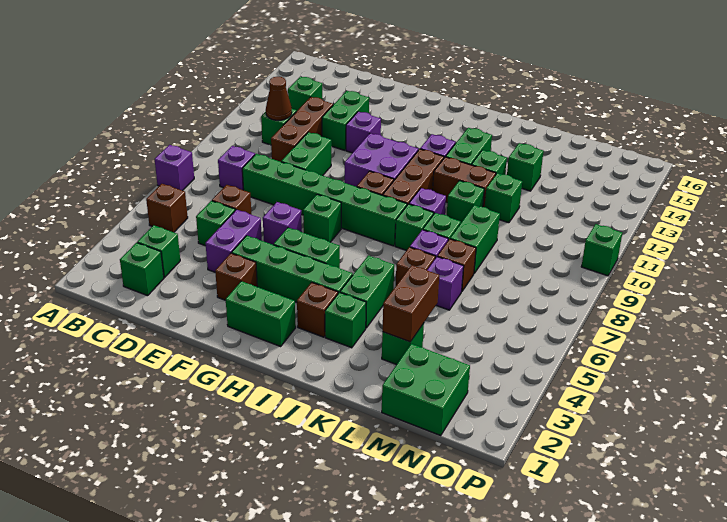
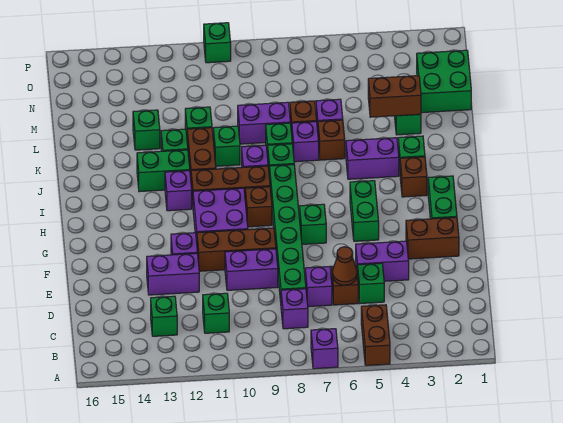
brown brick B5 level 1 -> brown brick A5:B5 level 1
green brick C2 level 1 -> none
green brick C3 level 1 -> none
brown cone C11 level 2 -> brown cone D6 level 2
brown brick D10:D12 level 1 -> brown brick F9:F11 level 1
green brick E9:E10 level 1 -> purple brick E9:E10 level 1
green brick E12:E13 level 1 -> purple brick E12:E13 level 1
brown brick F3 level 1 -> brown brick F2:F3 level 1
green brick F4:I4 level 1 -> none
purple brick F6 level 1 -> purple brick D7 level 1
green brick J4:J5 level 1 -> purple brick J4:J5 level 1
green brick L8:L9 level 1 -> purple brick L8:L9 level 1

